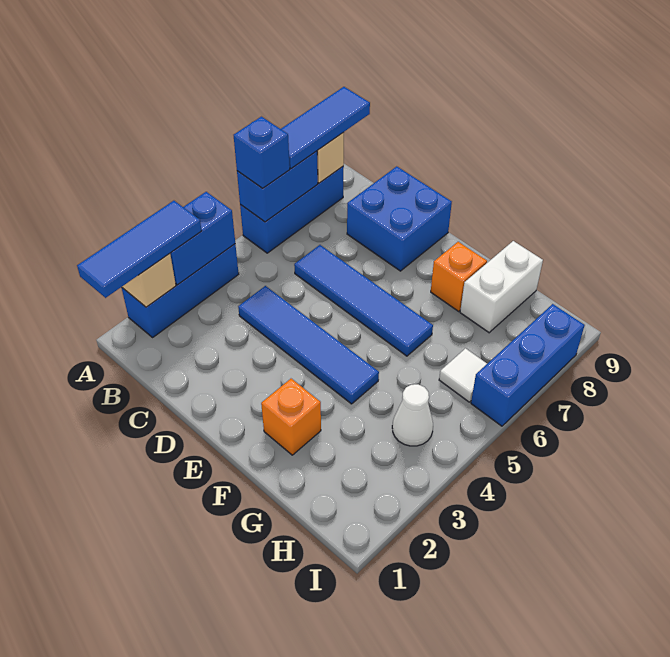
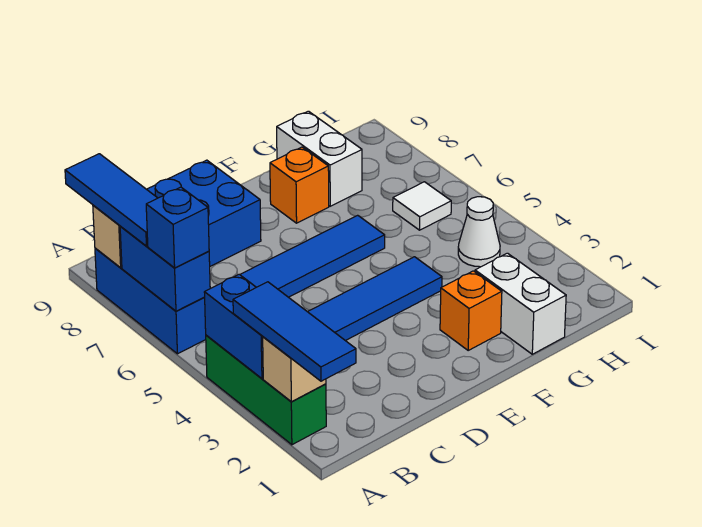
blue brick A2:A4 level 1 -> green brick A2:A4 level 1
none -> white brick G1:G2 level 1
blue brick I6:I8 level 1 -> none

